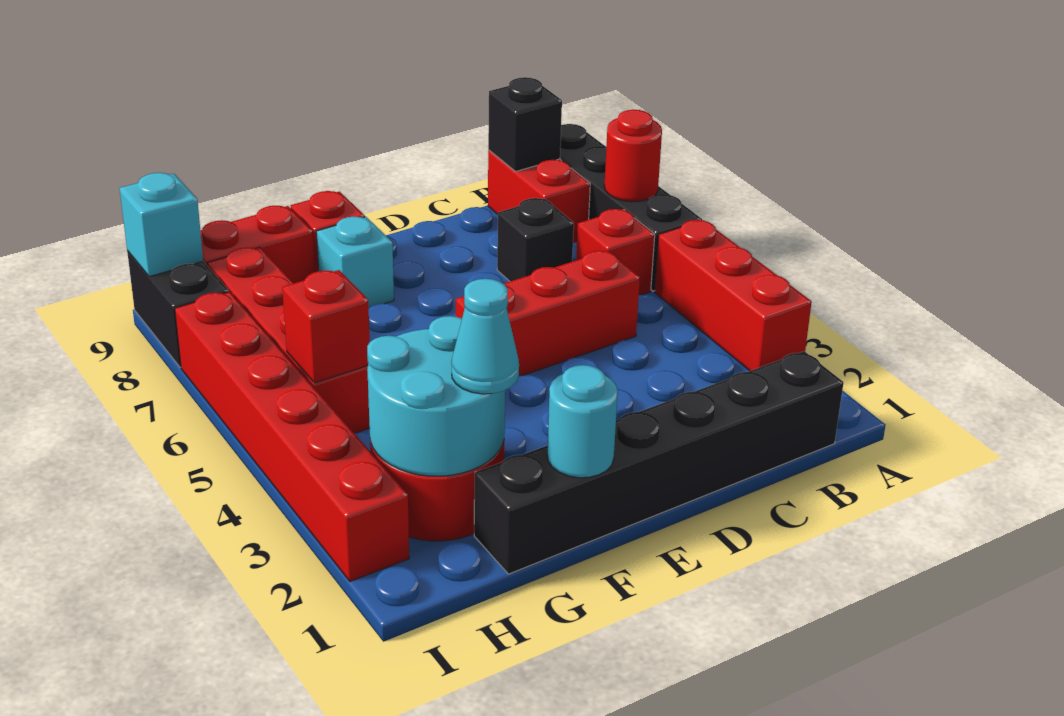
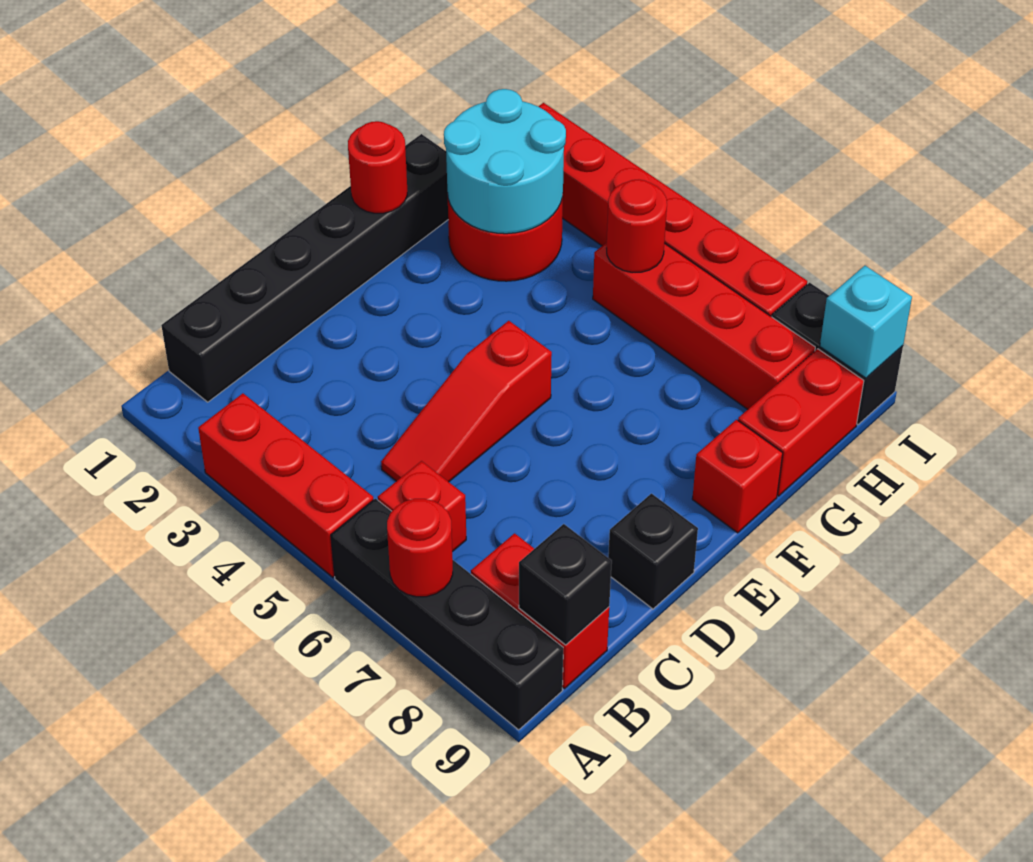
red brick C5:E5 level 1 -> red slope C5:E5 level 1 top E
black brick C7 level 1 -> black brick D9 level 1
cyan round brick F1 level 2 -> red round brick F1 level 2
cyan brick F8 level 1 -> none
cyan cone G2 level 3 -> none
red brick H5 level 2 -> red round brick H5 level 2

